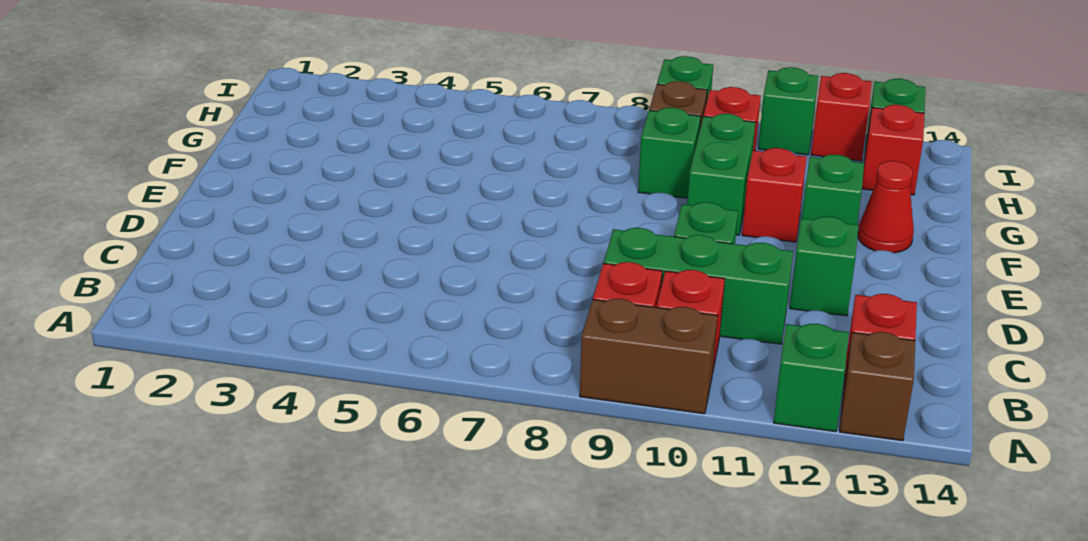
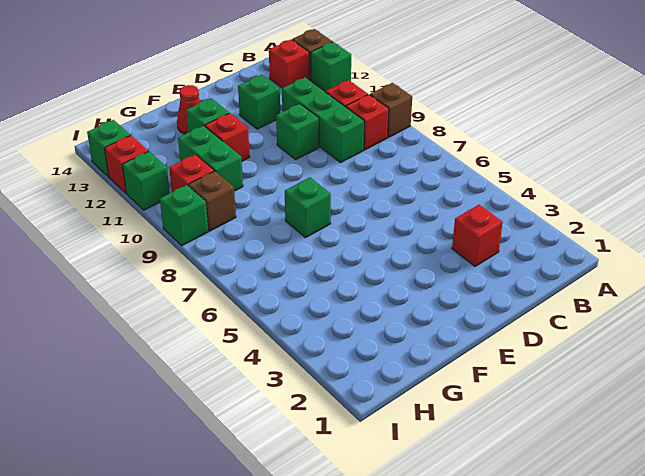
brown brick A9:A10 level 1 -> brown brick A9 level 1
green brick F10:G10 level 1 -> green brick G10:G11 level 1
green brick G9 level 1 -> green brick F7 level 1
red brick H13 level 1 -> red brick C3 level 1

